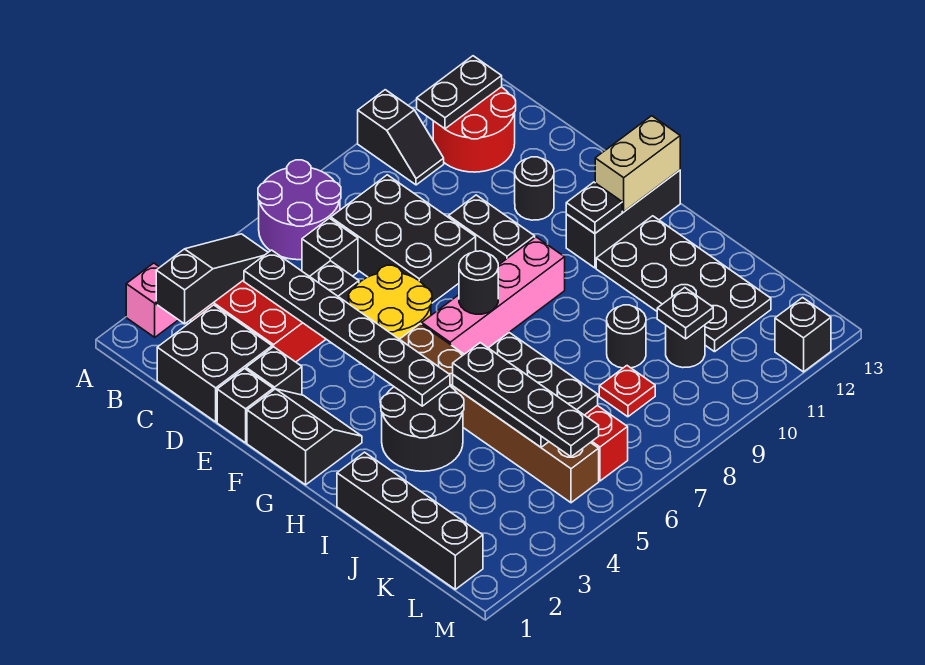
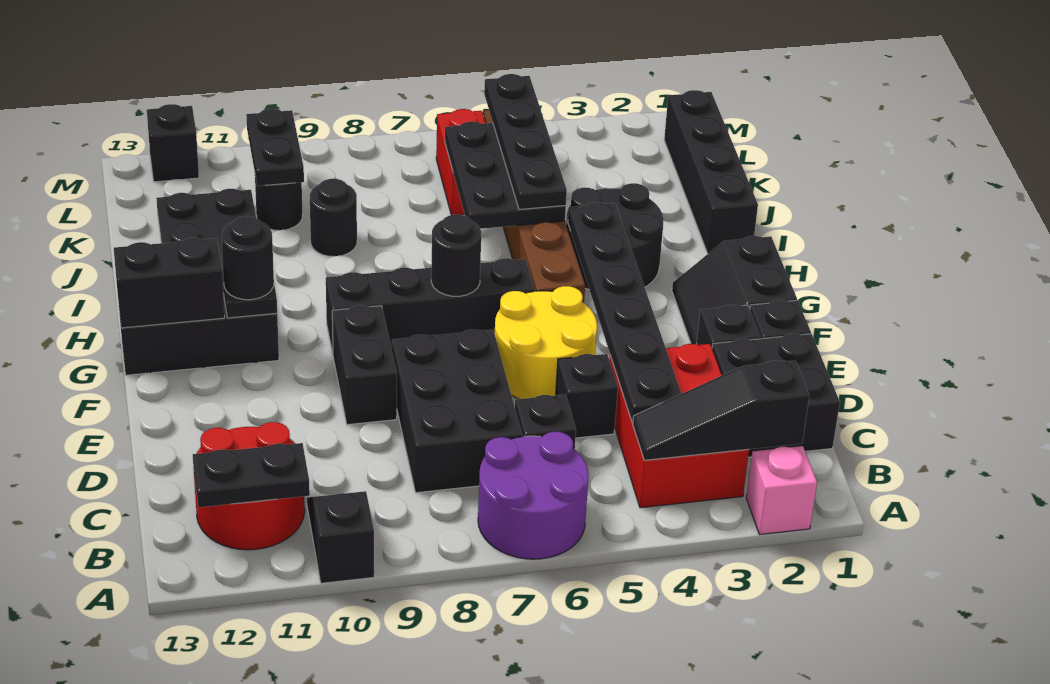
black round brick E11 level 1 -> black round brick G11 level 3
pink brick G6:G9 level 1 -> black brick G6:G9 level 1
tan brick G12:G13 level 2 -> black brick G12:G13 level 2
red plate K8 level 1 -> none
black plate K10 level 2 -> black plate K10:L10 level 2

